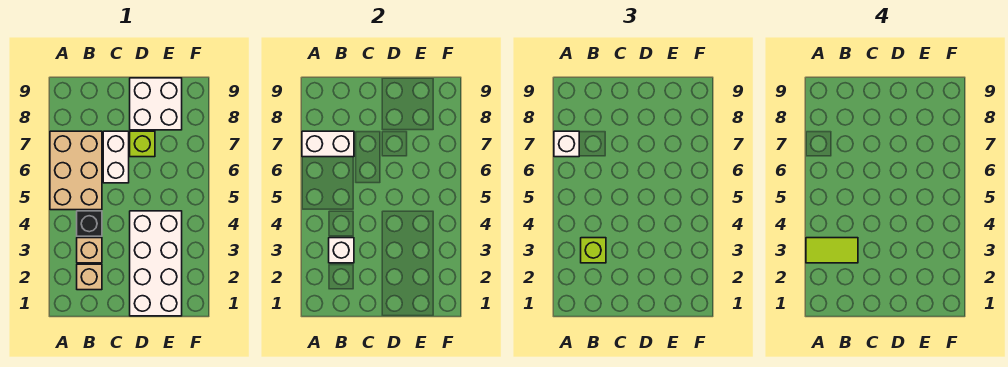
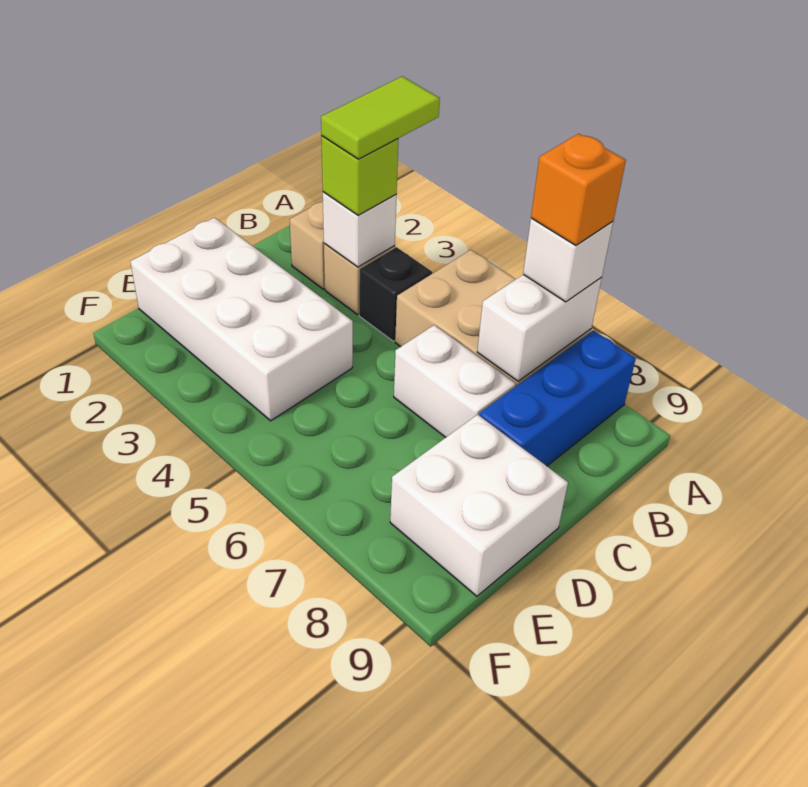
none -> orange brick A7 level 4
none -> blue brick A8:C8 level 1
lime brick D7 level 1 -> none

